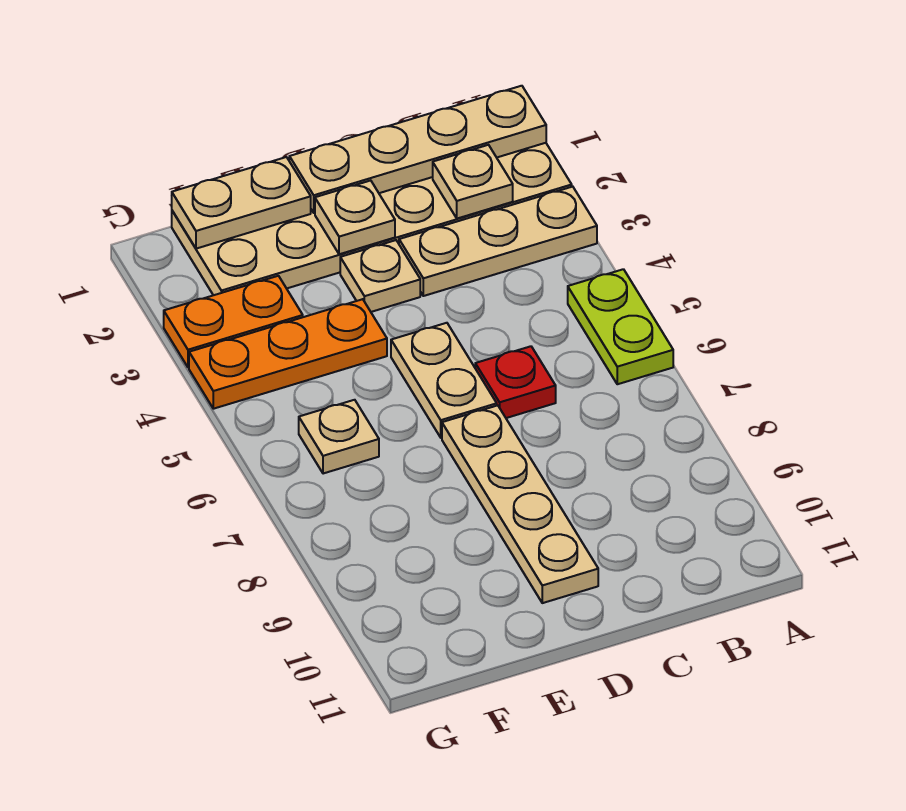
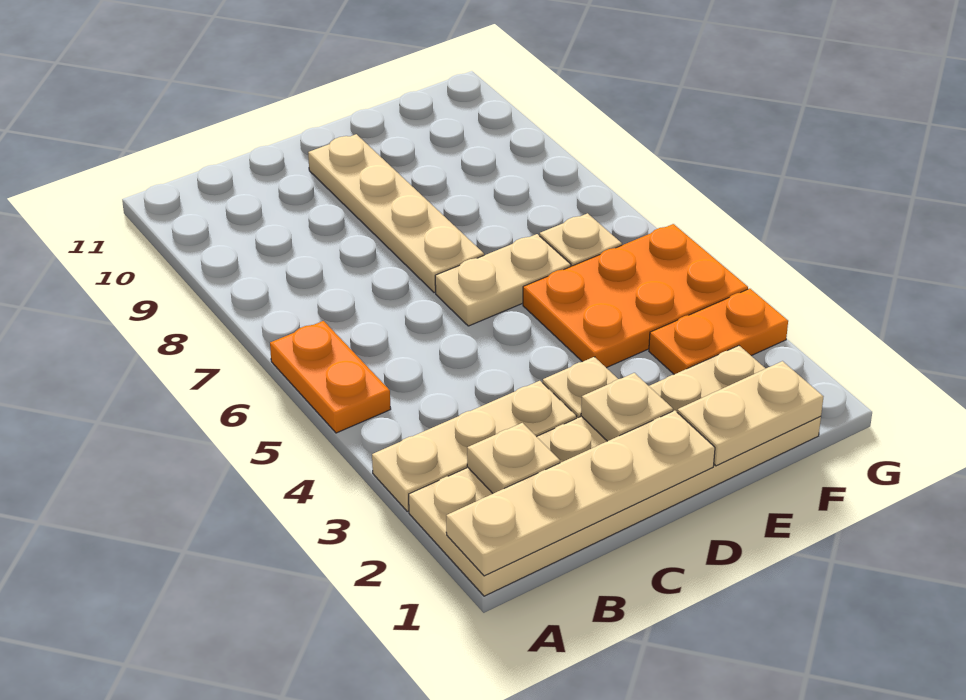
lime plate A5:A6 level 1 -> orange plate A5:A6 level 1
red plate C6 level 1 -> none
tan plate D5:D6 level 1 -> tan plate D6:E6 level 1
orange plate E4:G4 level 1 -> orange plate E4:G5 level 1

